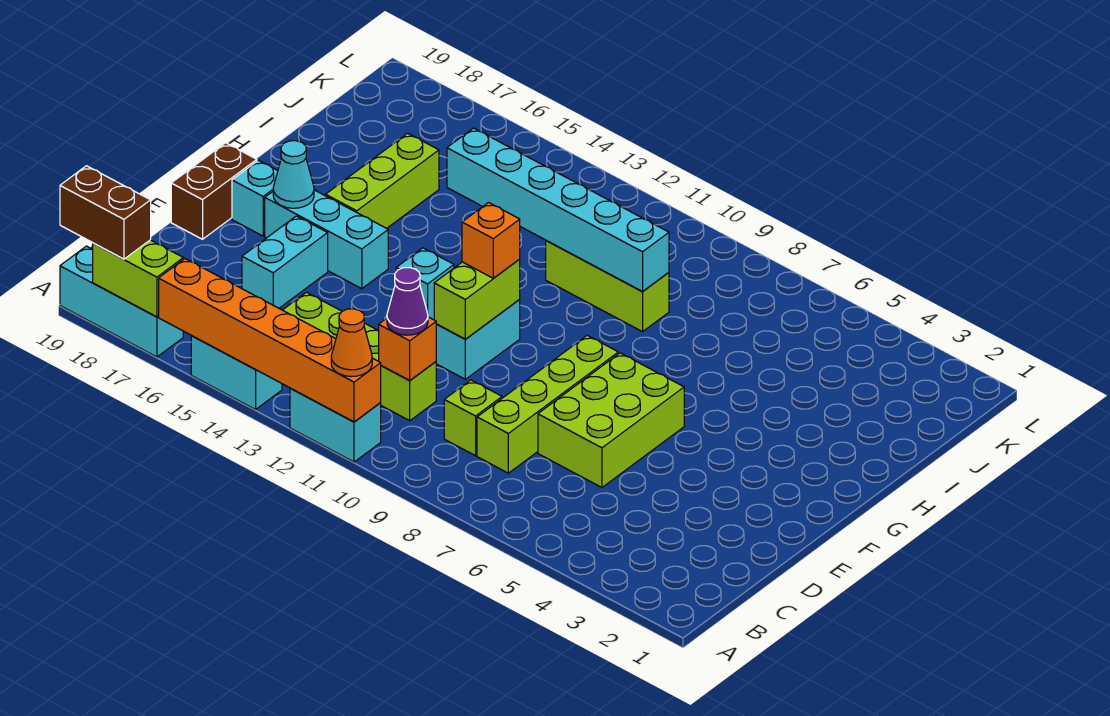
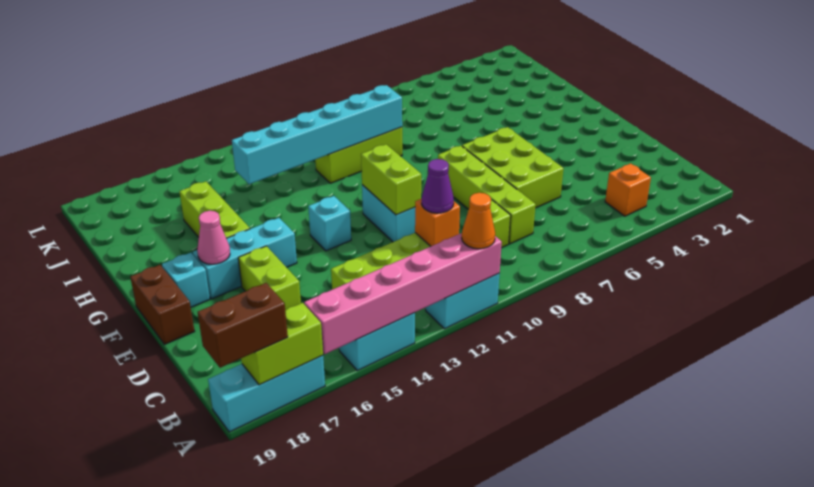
orange brick A11:A16 level 2 -> pink brick A11:A16 level 2
cyan brick D16:E16 level 1 -> lime brick D16:E16 level 1
orange brick F11 level 3 -> orange brick B4 level 1
cyan cone F17 level 2 -> pink cone F17 level 2

